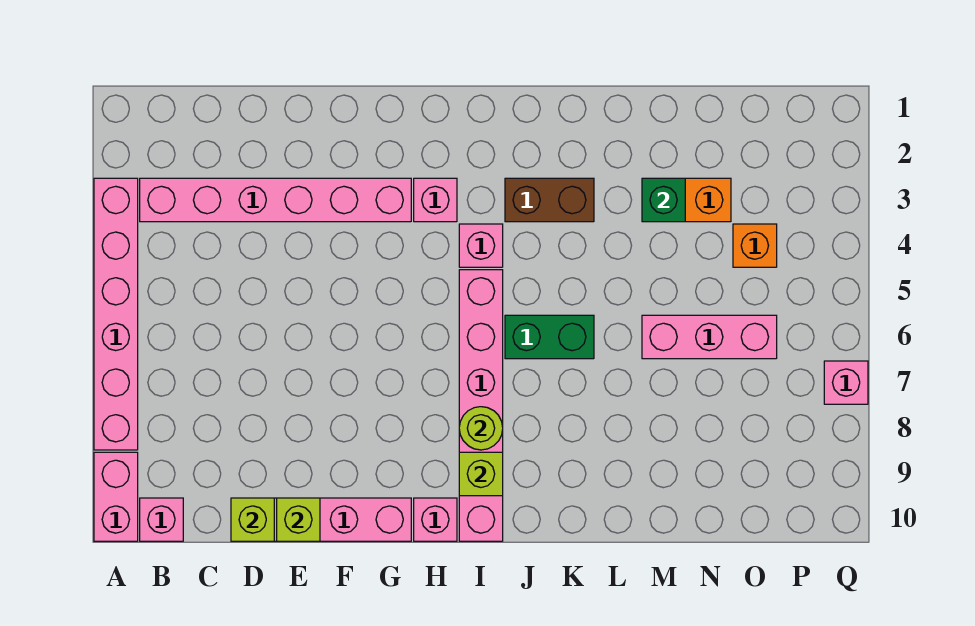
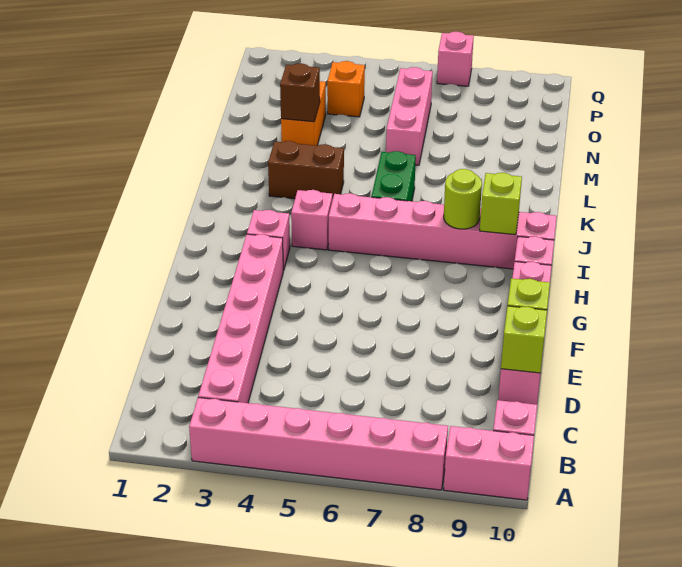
brown brick J3:K3 level 1 -> brown brick K3:K4 level 1
green brick M3 level 2 -> brown brick M3 level 2

